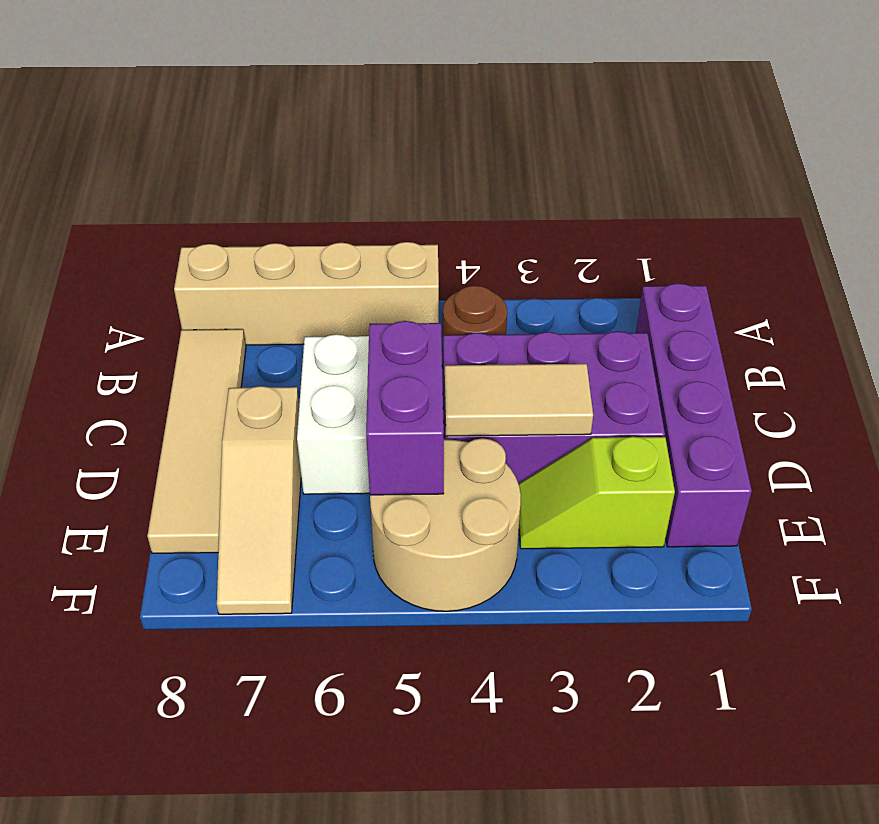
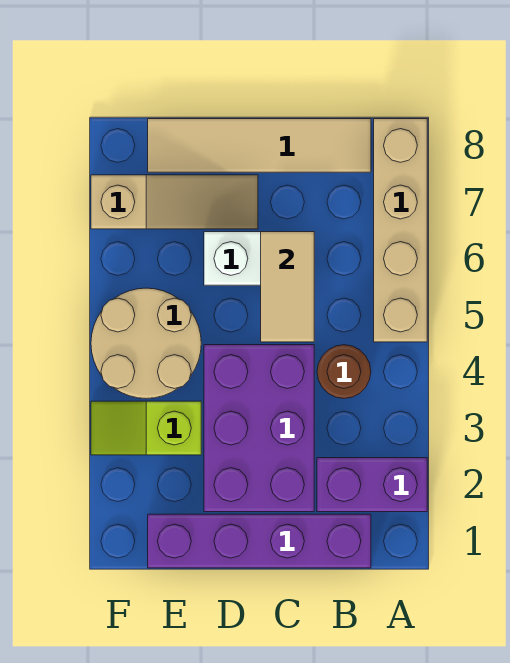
tan tile D3:D4 level 2 -> tan tile C5:C6 level 2
purple brick D5:E5 level 2 -> purple brick A2:B2 level 1
tan slope D7:F7 level 1 top D -> tan slope D7:F7 level 1 top F
lime slope E2:E3 level 1 top 2 -> lime slope E3:F3 level 1 top E

